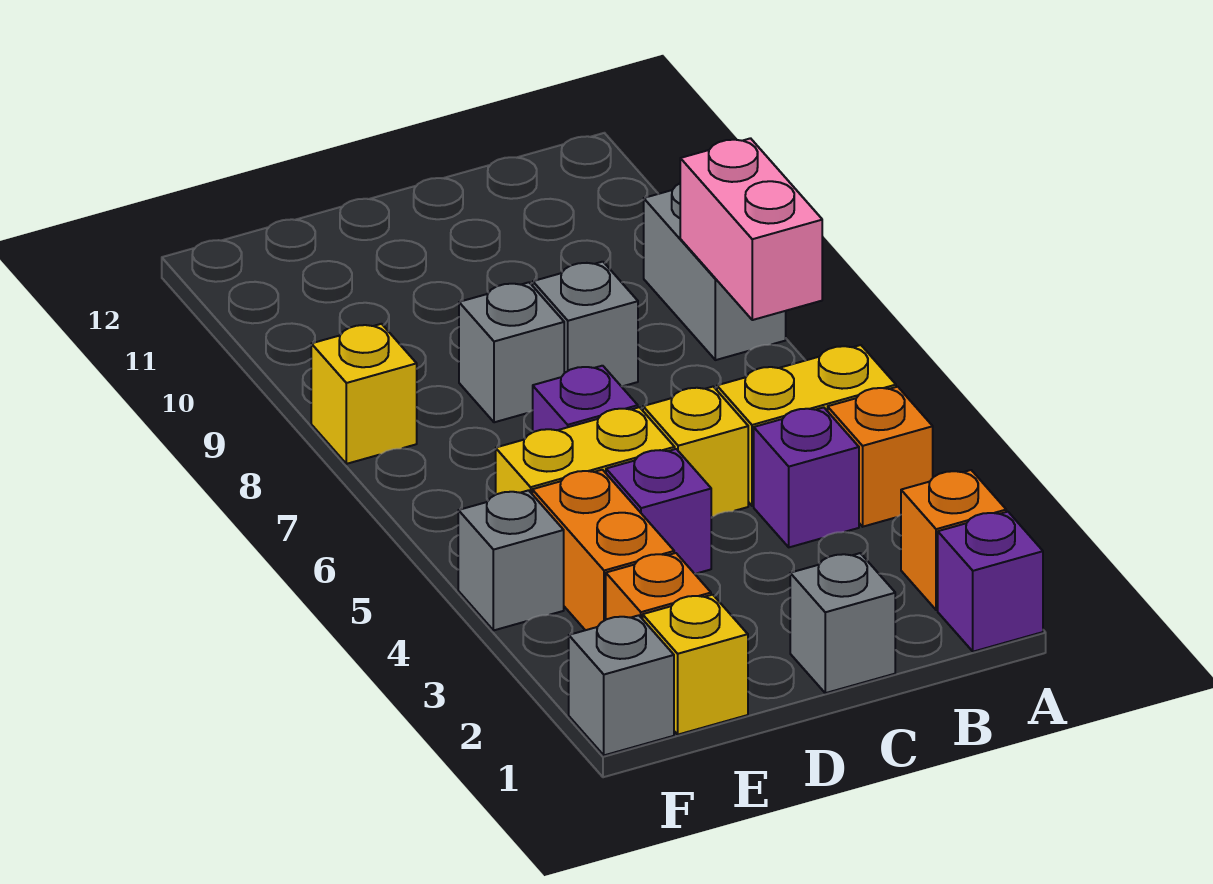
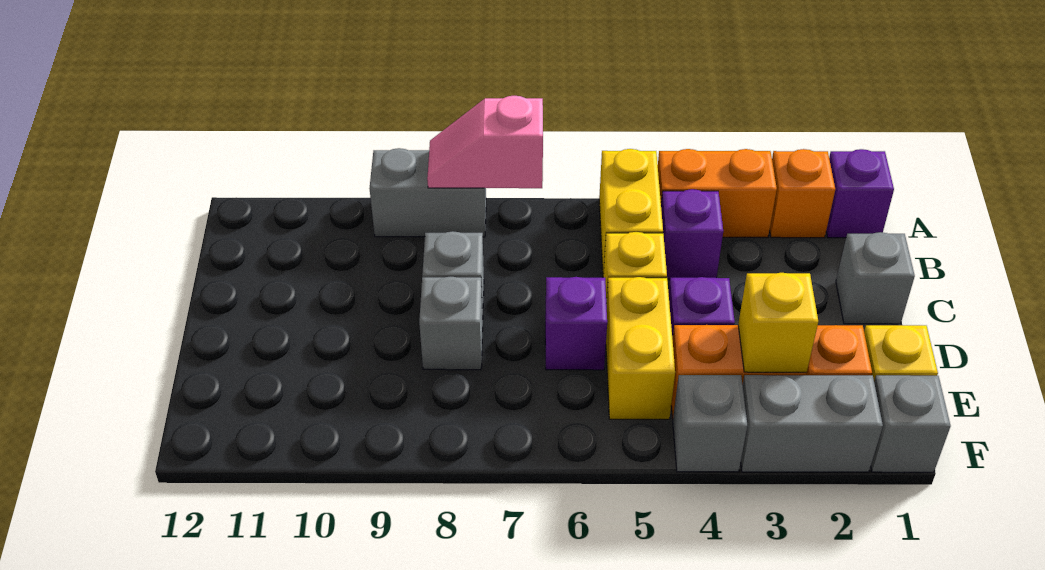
orange brick A4 level 1 -> orange brick A3:A4 level 1
pink brick A7:A8 level 2 -> pink slope A7:A8 level 2 top 7
none -> grey brick F2:F3 level 1
yellow brick F8 level 1 -> yellow brick E3 level 2

